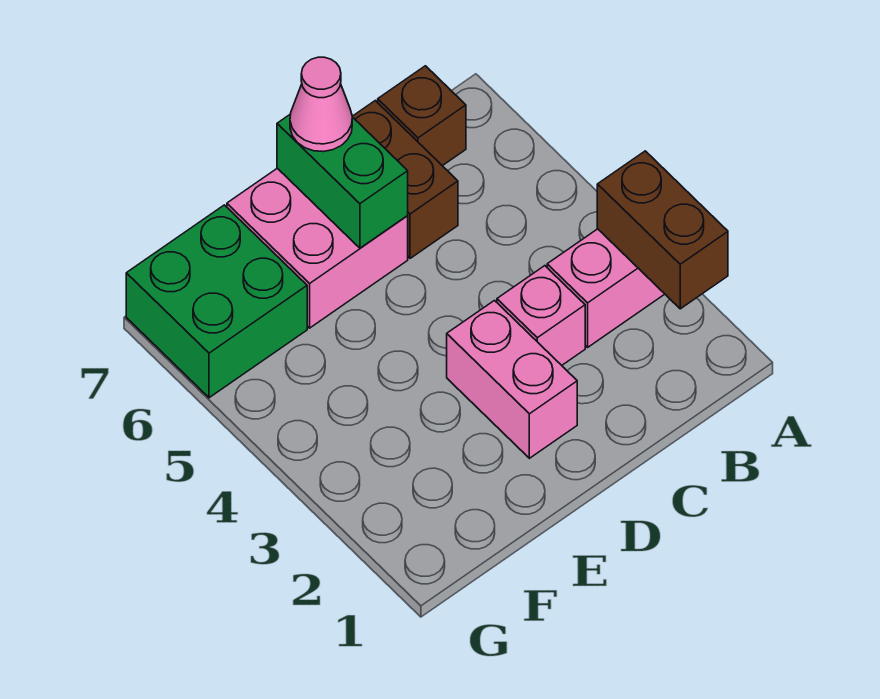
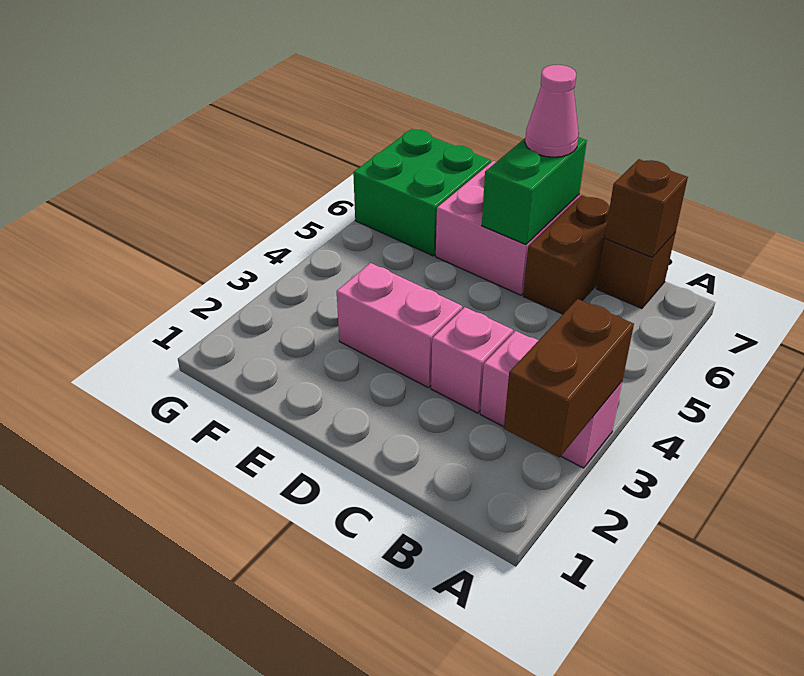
none -> brown brick B7 level 2
pink brick D2:D3 level 1 -> pink brick D3:E3 level 1

